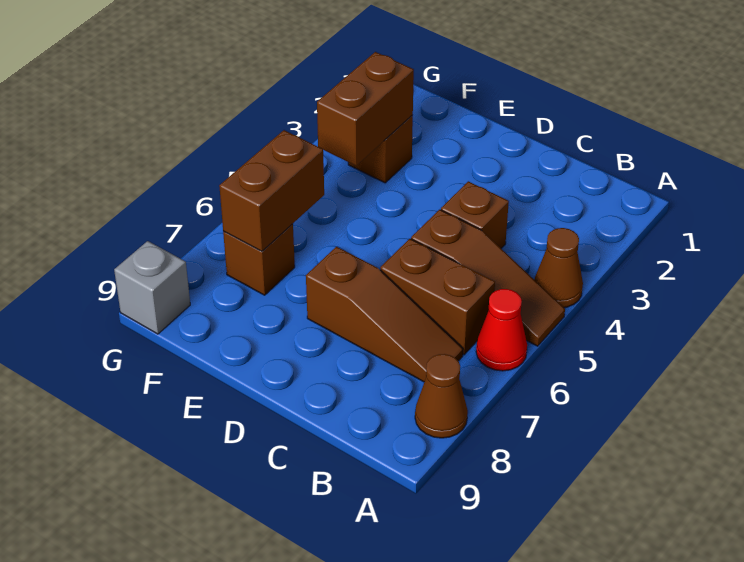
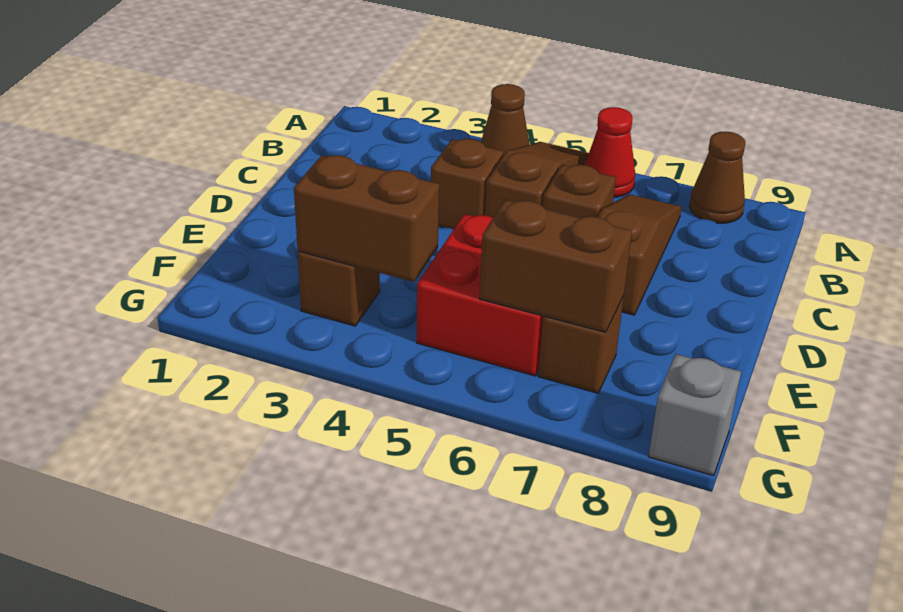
brown brick B6:C6 level 1 -> brown brick C6 level 1
none -> red brick E5:F6 level 1

